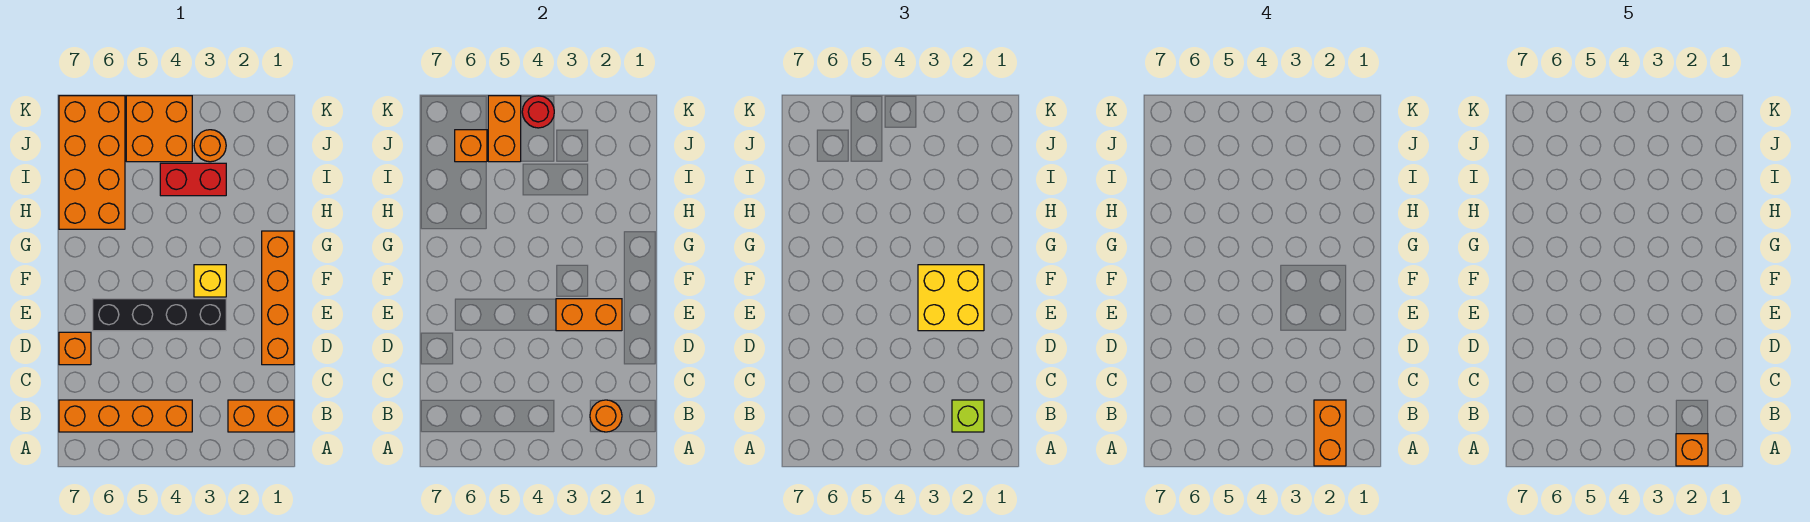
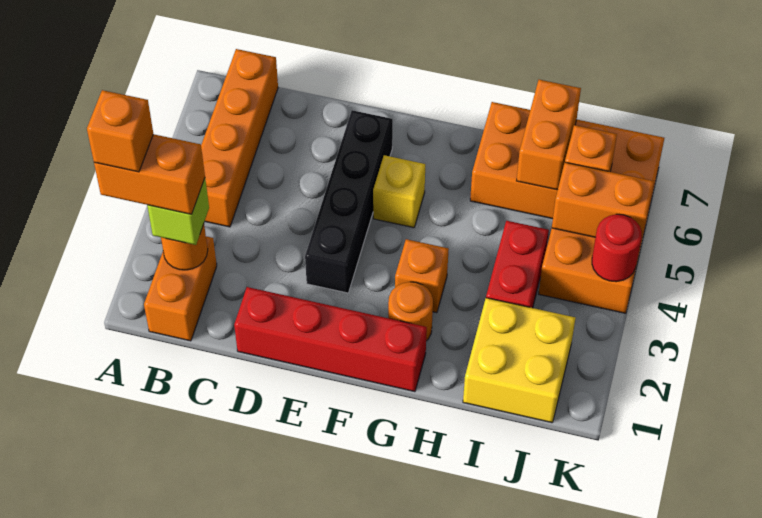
orange brick D1:G1 level 1 -> red brick D1:G1 level 1
orange brick D7 level 1 -> orange brick G3 level 1
orange brick E2:E3 level 2 -> orange brick I6:I7 level 2
yellow brick E2:F3 level 3 -> yellow brick I1:J2 level 1
yellow brick F3 level 1 -> yellow brick F5 level 1
orange round brick J3 level 1 -> orange round brick G2 level 1

